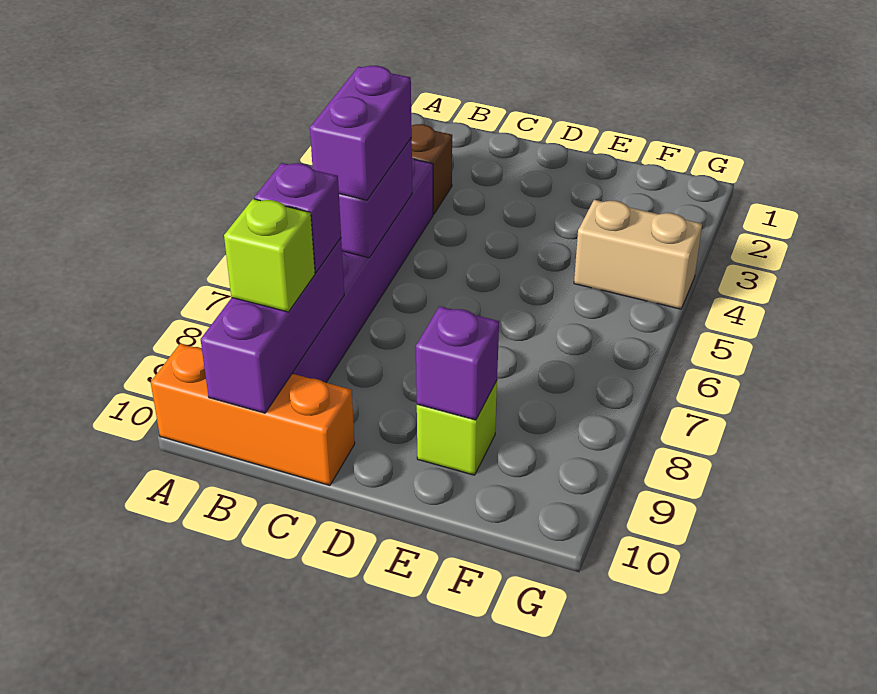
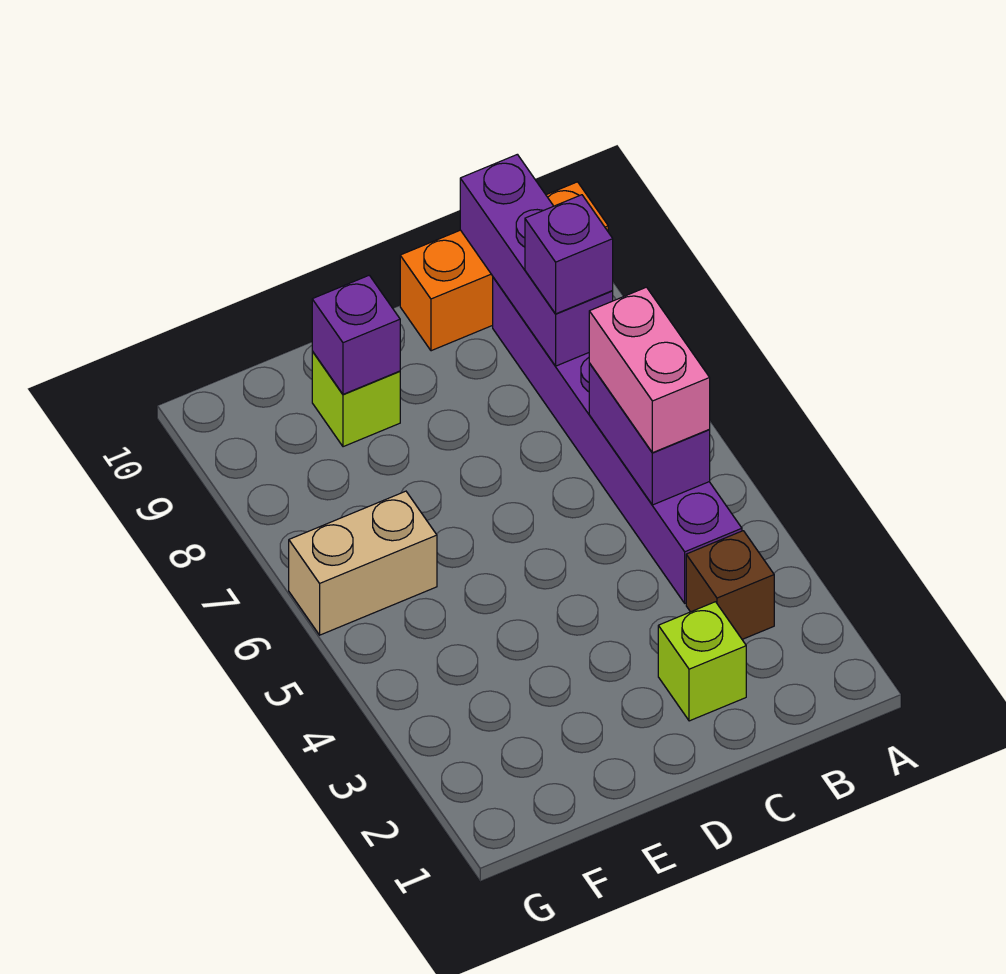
purple brick B5:B6 level 3 -> pink brick B5:B6 level 3
lime brick B9 level 3 -> lime brick C2 level 1
tan brick F4:G4 level 1 -> tan brick F6:G6 level 1

